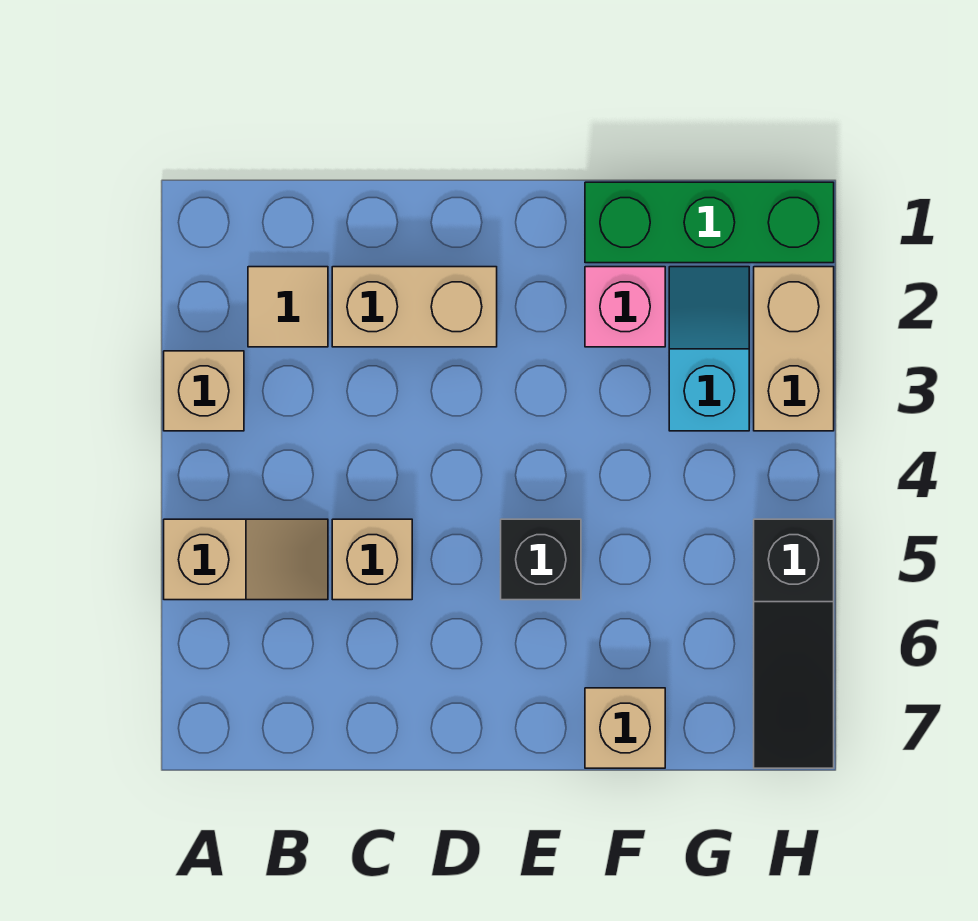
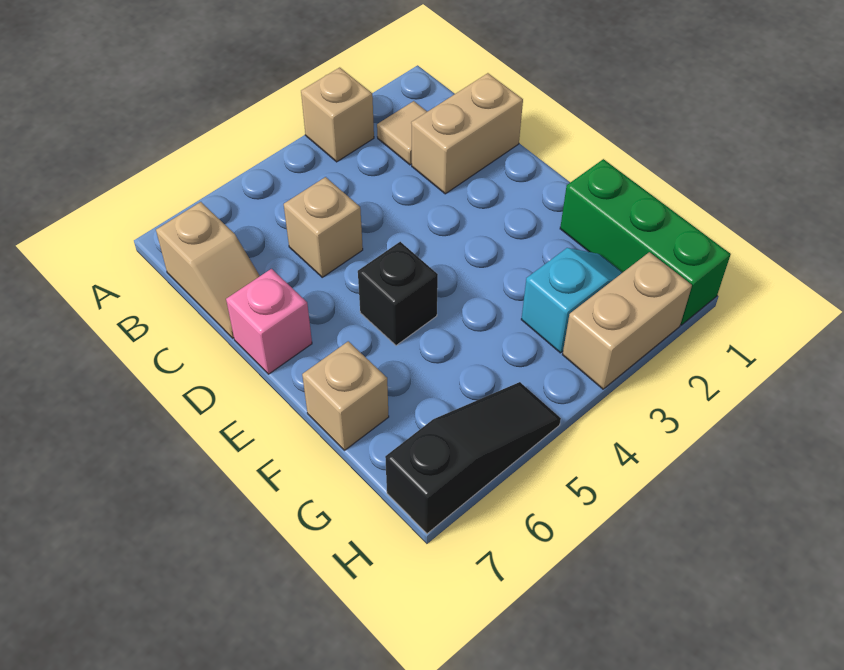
tan slope A5:B5 level 1 top A -> tan slope B7:C7 level 1 top B
tan brick C2:D2 level 1 -> tan brick C1:C2 level 1
pink brick F2 level 1 -> pink brick D7 level 1
black slope H5:H7 level 1 top 5 -> black slope H5:H7 level 1 top 7

